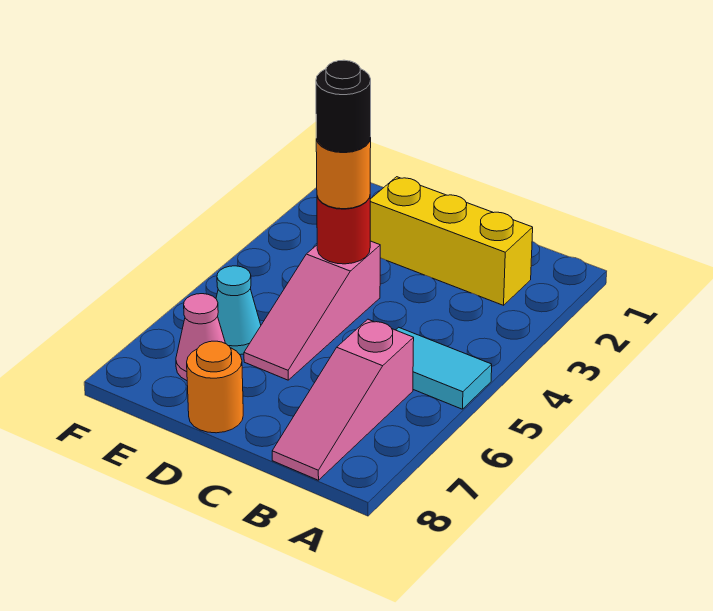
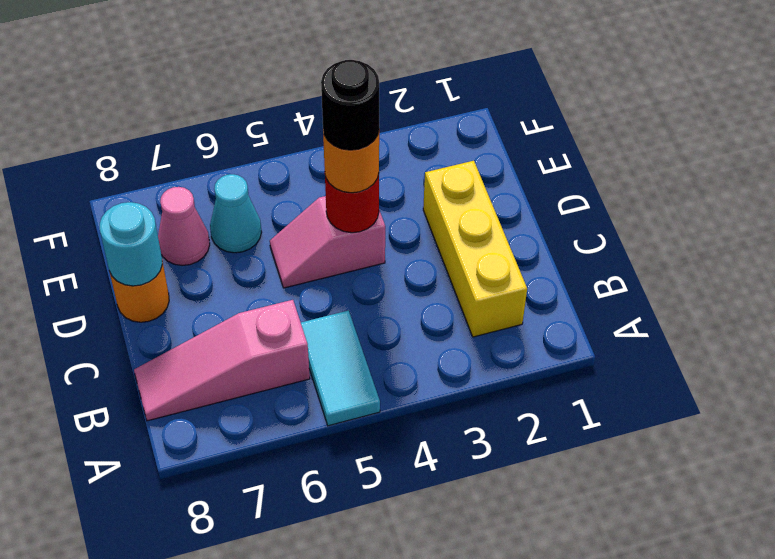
pink slope D4:D6 level 1 top 4 -> pink slope D4:D5 level 1 top 4
none -> cyan round brick D8 level 2

